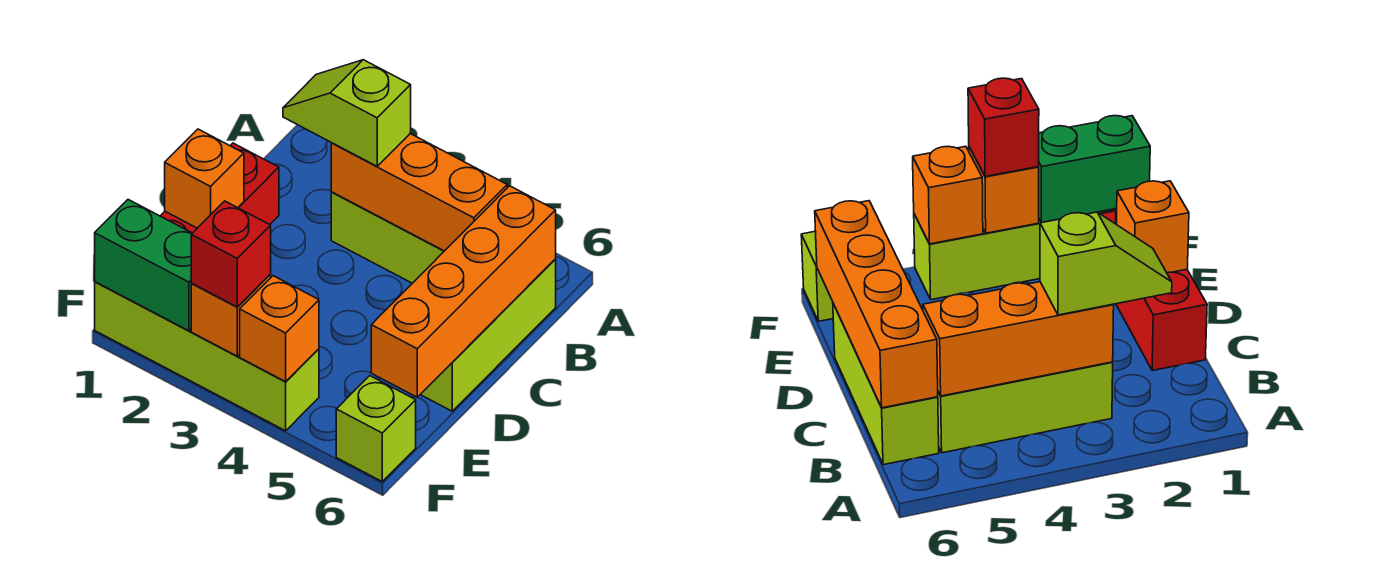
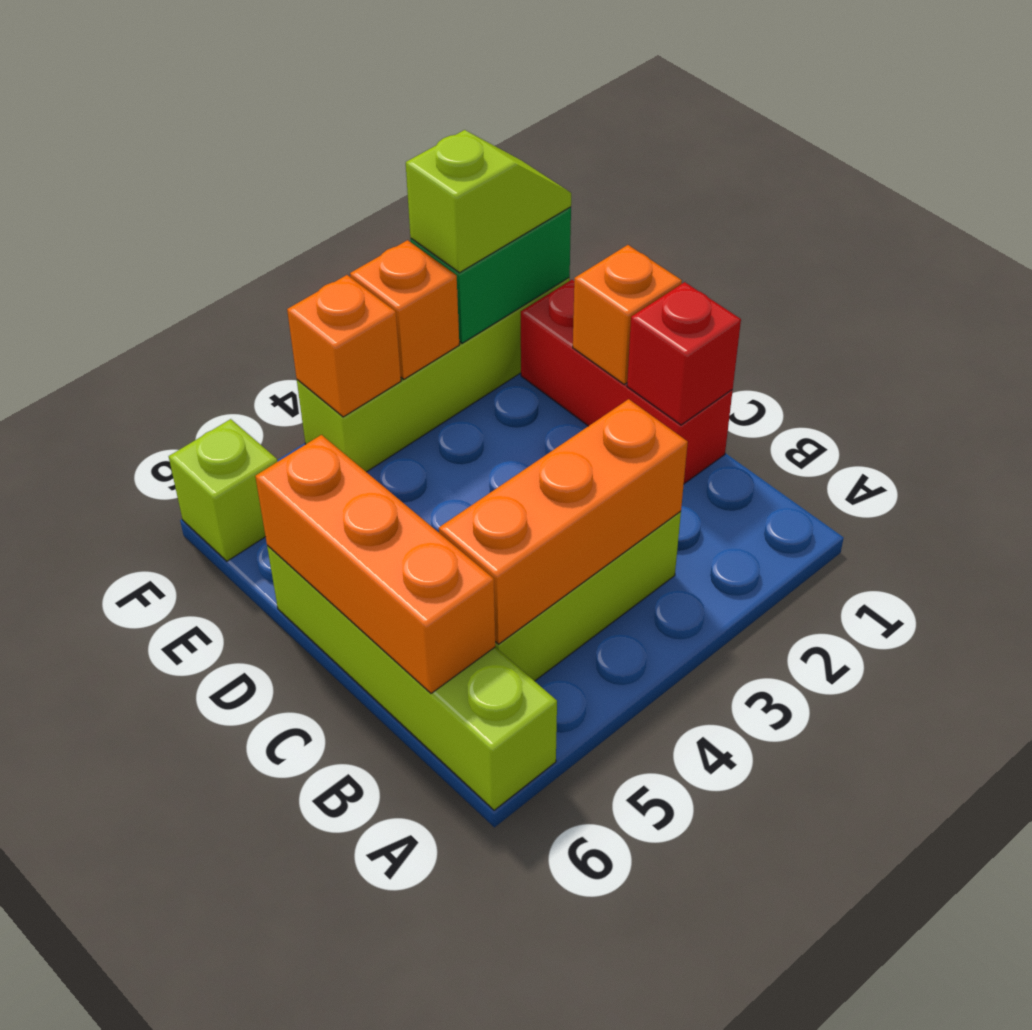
lime slope B2:B3 level 3 top 3 -> lime slope F1:F2 level 3 top 2
lime brick B6:D6 level 1 -> lime brick A6:D6 level 1
orange brick B6:E6 level 2 -> orange brick B6:D6 level 2
red brick F3 level 3 -> red brick C1 level 2

